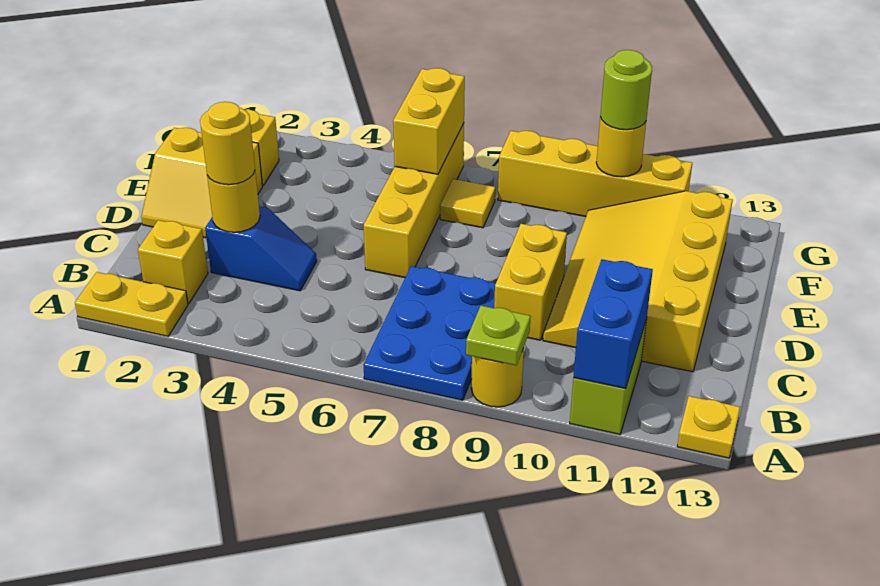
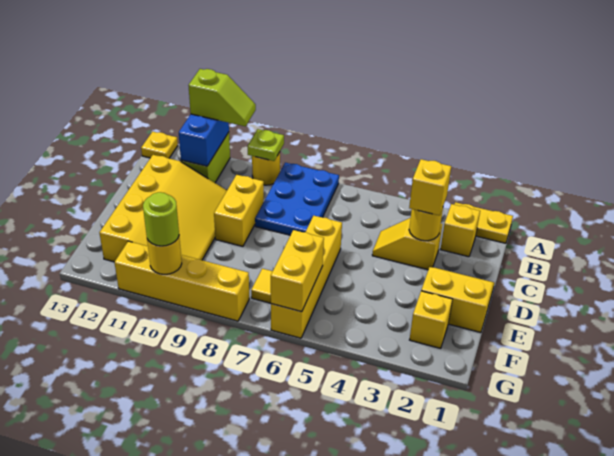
none -> lime slope A10:A11 level 3 top 11
blue slope C3:C4 level 1 top 3 -> yellow slope C3:C4 level 1 top 3
yellow round brick C3 level 3 -> yellow brick C3 level 3

